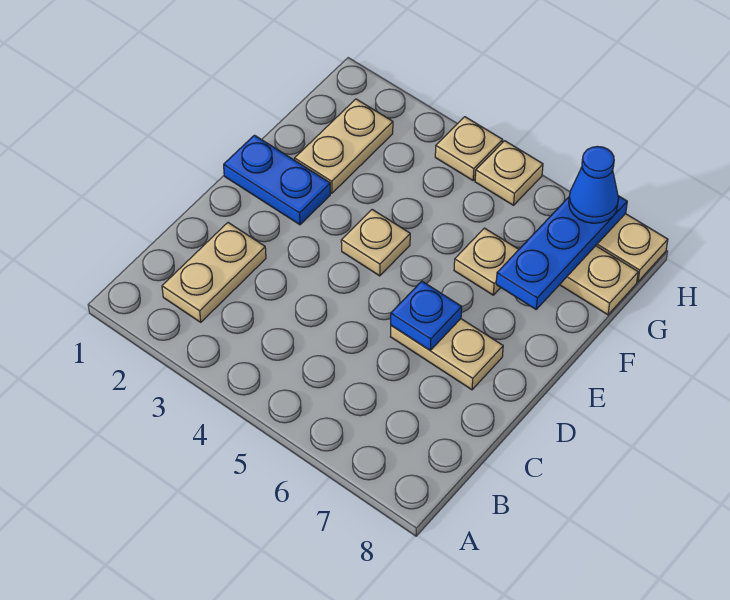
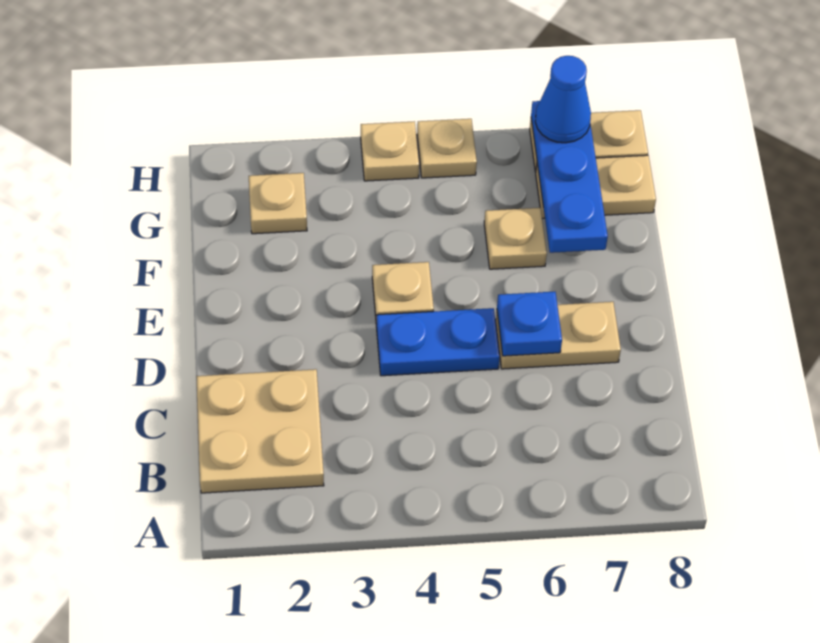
tan plate B2:C2 level 1 -> tan plate B1:C2 level 1
blue plate E1:E2 level 1 -> blue plate D4:D5 level 1
tan plate F2:G2 level 1 -> tan plate G2 level 1

